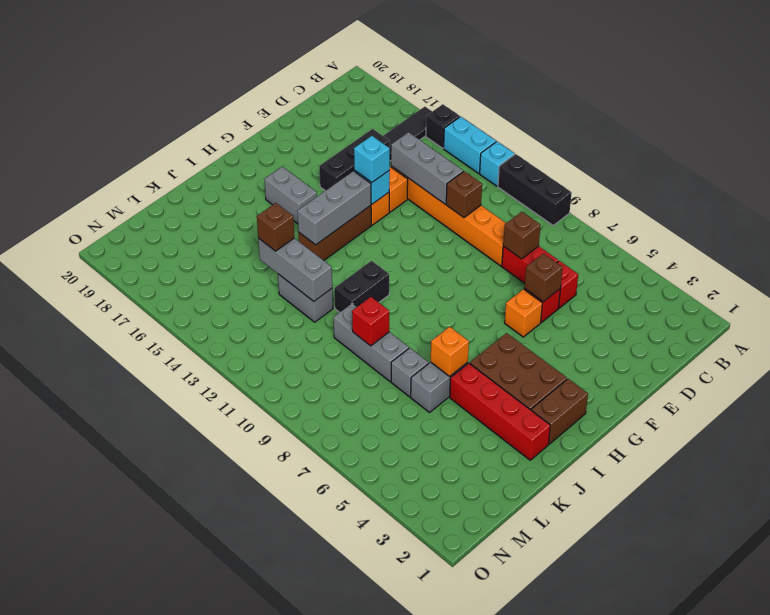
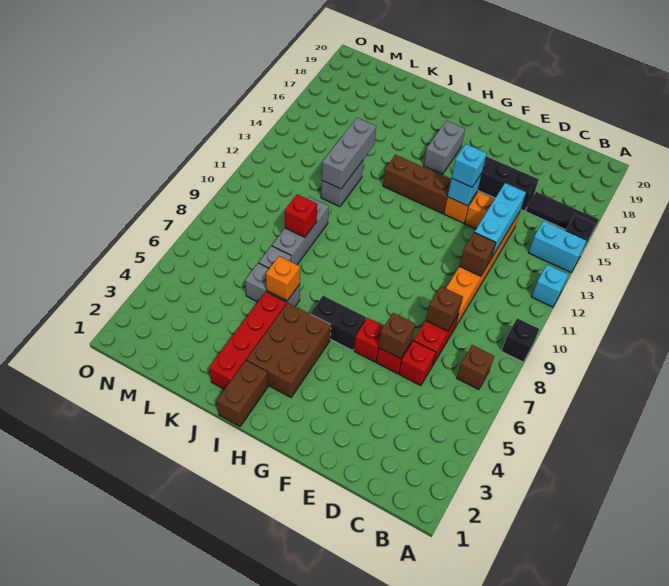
black brick A9:A11 level 1 -> black brick A9 level 1
cyan brick A13:A14 level 1 -> cyan brick A14:B14 level 1
grey brick D12:D14 level 2 -> cyan brick D12:D14 level 2
orange brick F6 level 1 -> red brick F6 level 1
grey brick G14:I14 level 2 -> none
brown brick H2:I2 level 1 -> brown brick I1:I2 level 1
black brick I11:J11 level 1 -> black brick G6:H6 level 1
brown brick K14 level 3 -> brown brick B7 level 1

